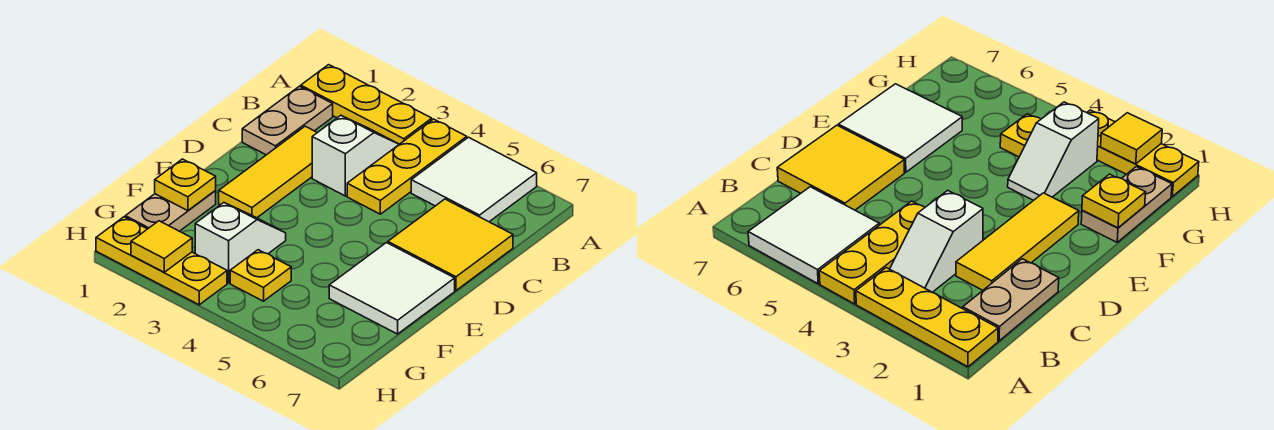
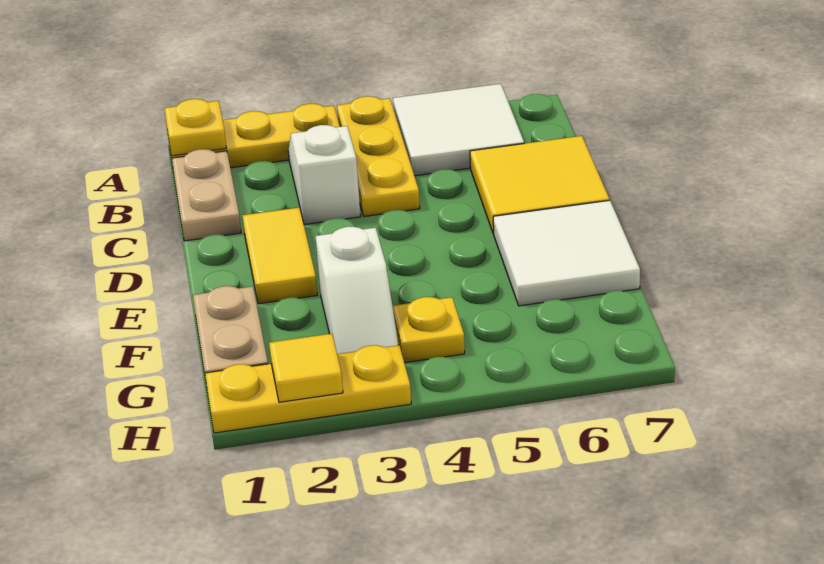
yellow tile C2:E2 level 1 -> yellow tile D2:E2 level 1
yellow plate F1 level 2 -> yellow plate A1 level 2
white slope F3:G3 level 1 top G -> white slope F3:G3 level 1 top F

